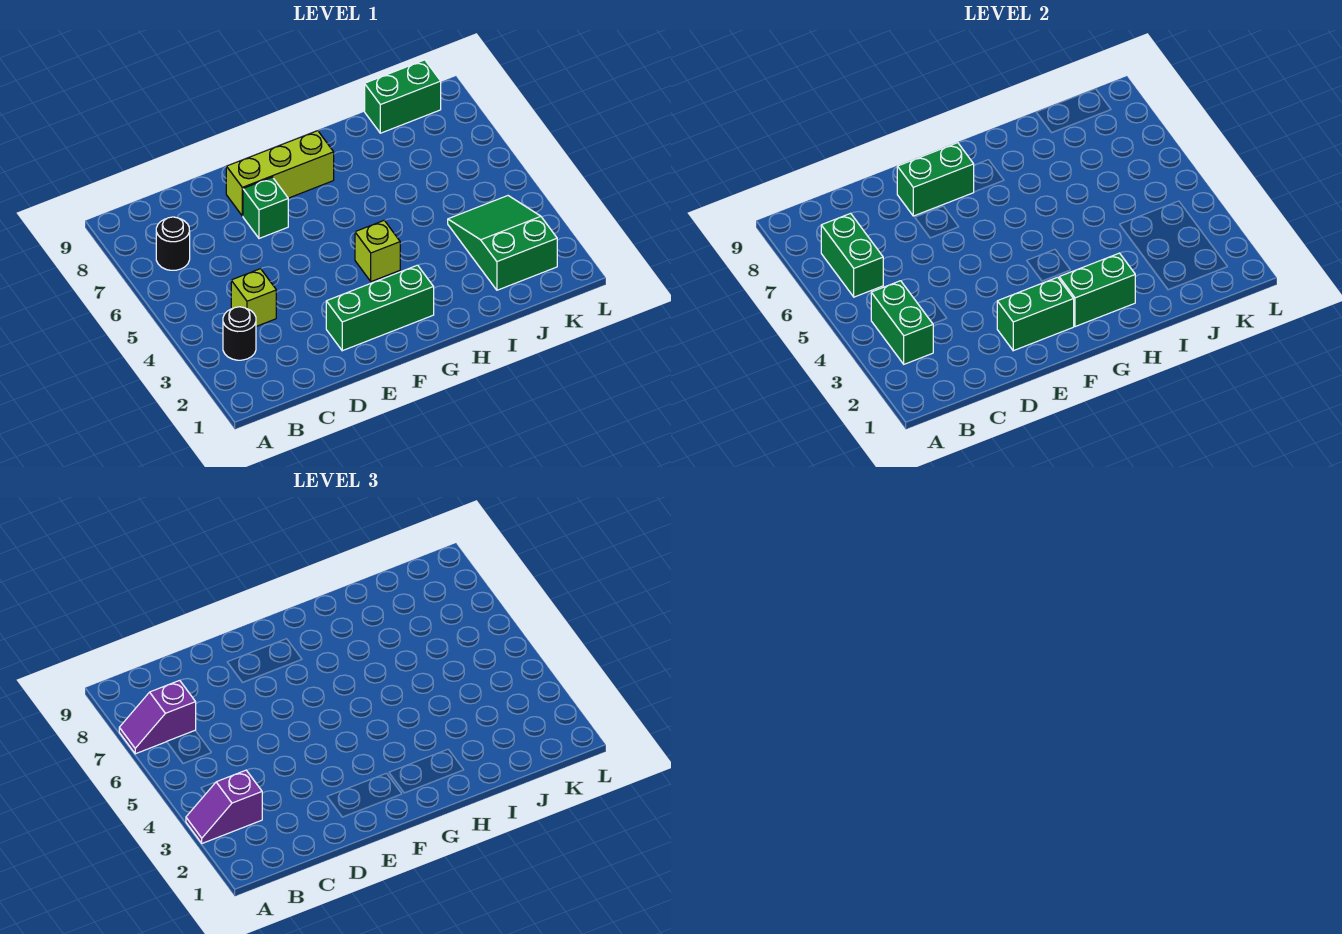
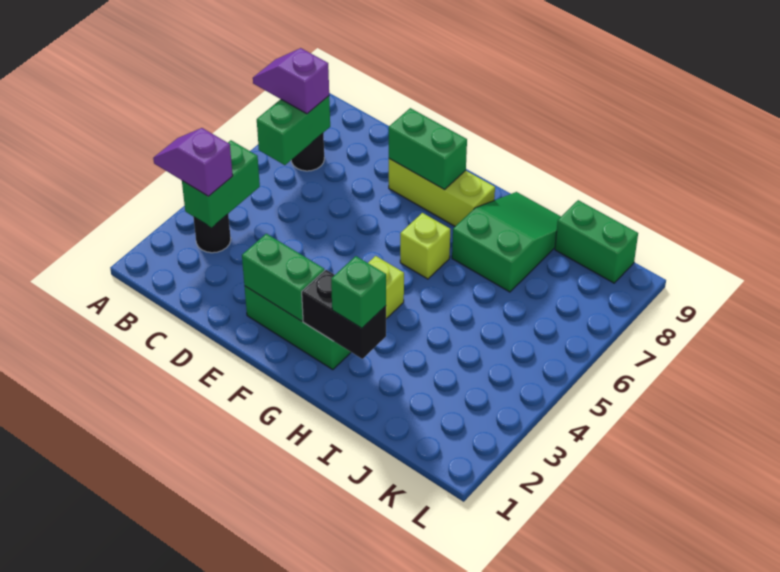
lime brick C4 level 1 -> lime brick G6 level 1
green brick E7 level 1 -> green brick H2 level 3
green brick G2:H2 level 2 -> black brick G2:H2 level 2
green slope J2:K4 level 1 top 2 -> green slope H7:I9 level 1 top 7

